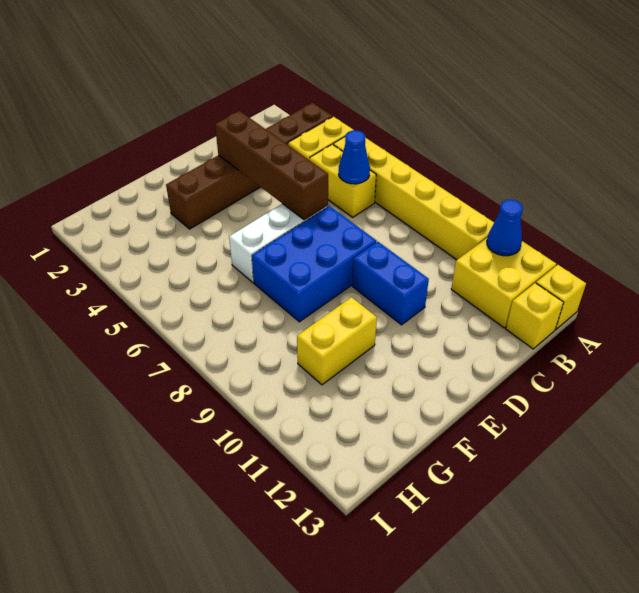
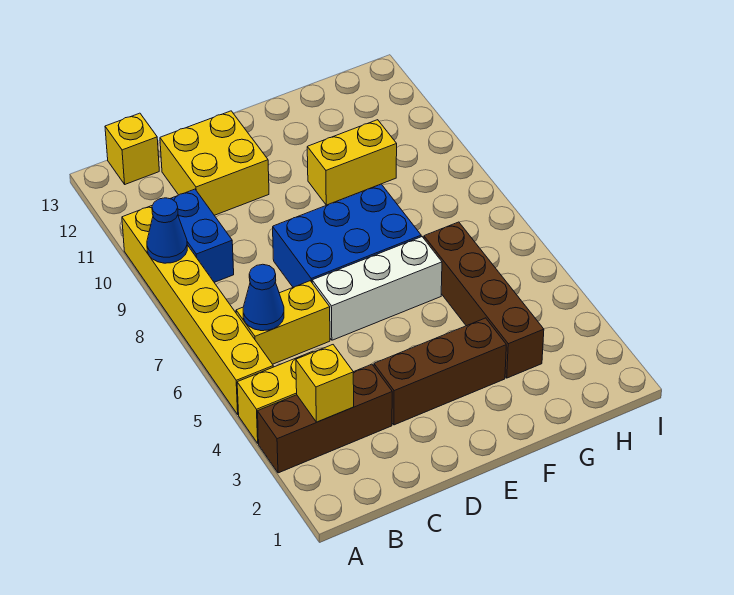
yellow brick A11:B12 level 1 -> yellow brick C11:D12 level 1
blue cone A11 level 2 -> blue cone A9 level 2
yellow brick A13 level 1 -> yellow brick B3 level 2
yellow brick B5:B6 level 1 -> yellow brick B6:C6 level 1
brown brick D3:D6 level 2 -> brown brick G3:G6 level 1
blue brick D9:D10 level 1 -> blue brick B9:B10 level 1

